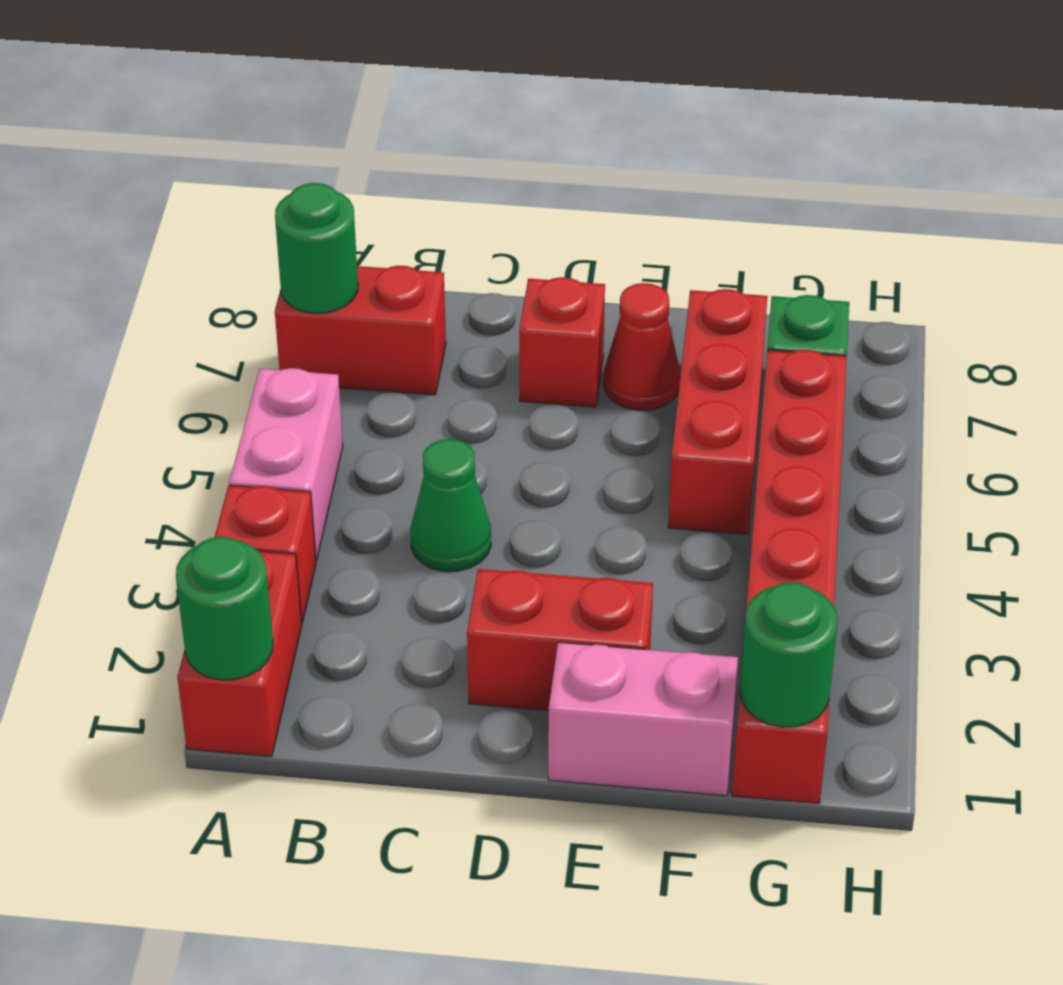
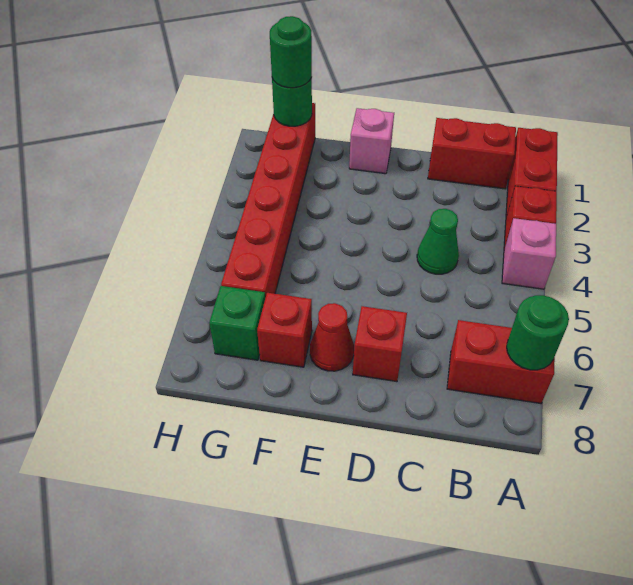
green round brick A1 level 2 -> green round brick G1 level 3
pink brick A4:A5 level 1 -> pink brick A4 level 1
red brick D2:E2 level 1 -> red brick B1:C1 level 1
pink brick E1:F1 level 1 -> pink brick E1 level 1
red brick F5:F7 level 1 -> red brick F7 level 1

